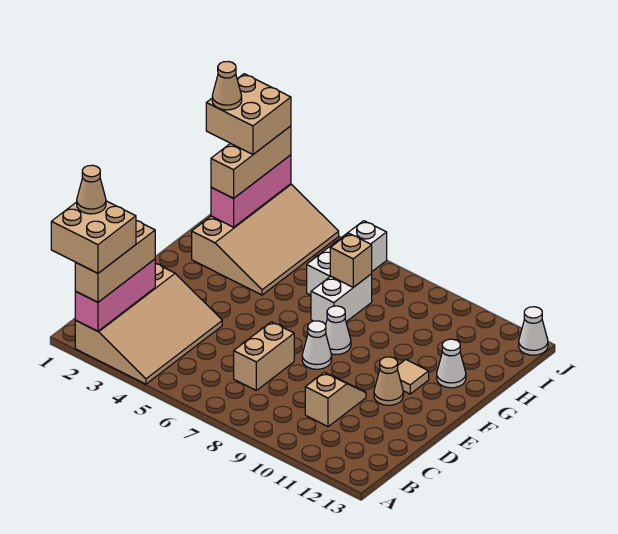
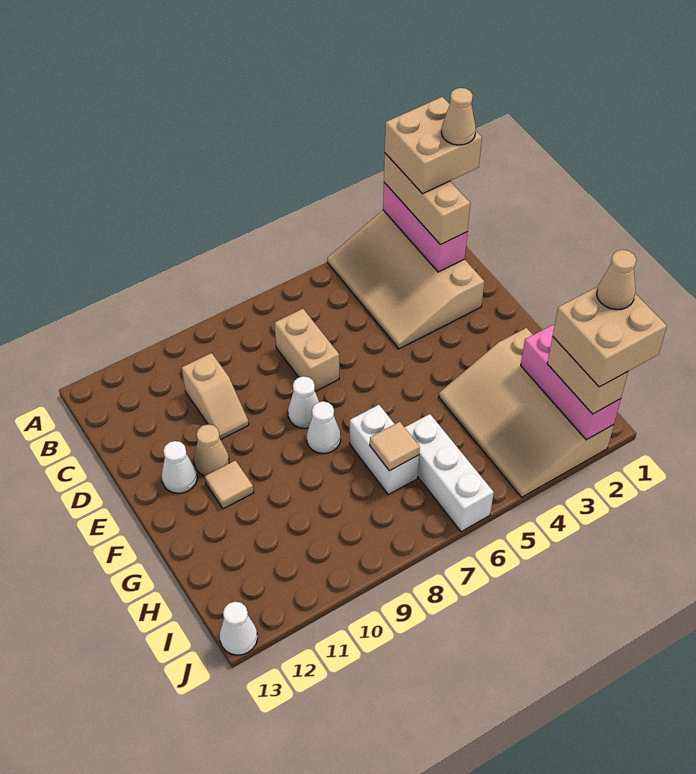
white cone G12 level 1 -> white cone E12 level 1
tan brick H2:J2 level 3 -> tan brick I2:J2 level 3
tan brick H7 level 2 -> tan tile H7 level 2

